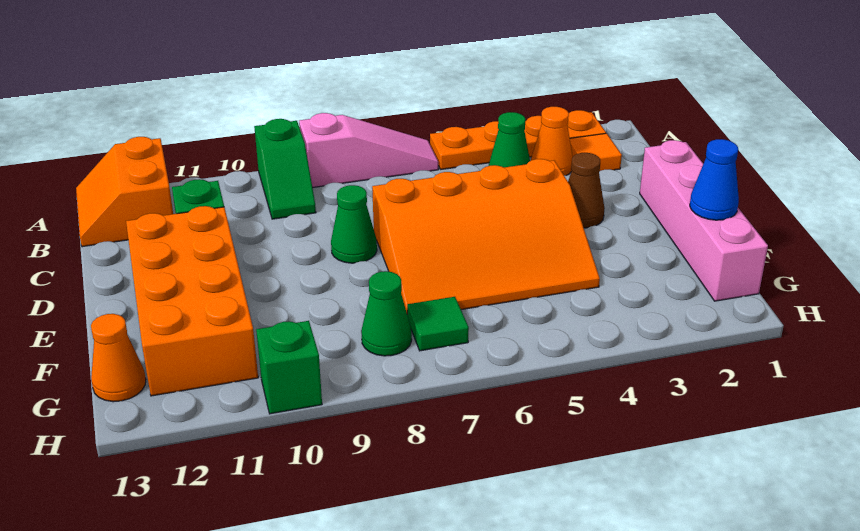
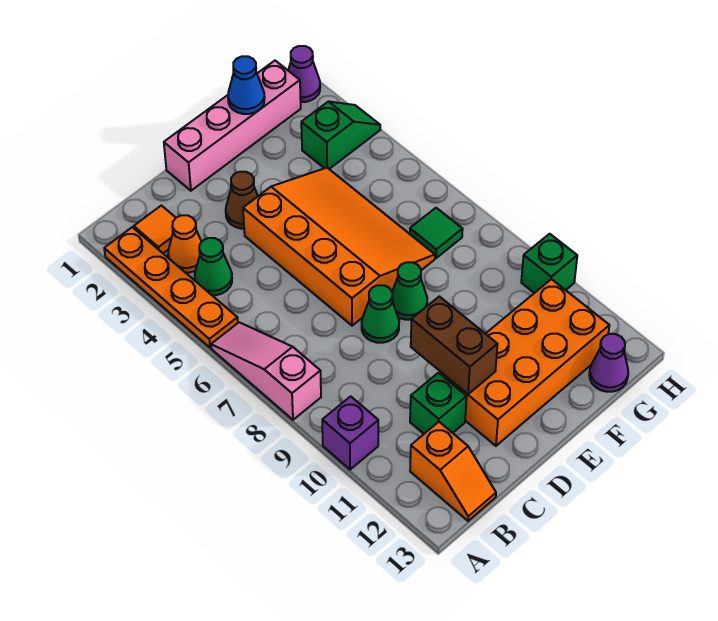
green slope A9:B9 level 1 top A -> green slope G3:H3 level 1 top G
none -> purple brick A10 level 1
orange slope A12:B13 level 1 top 12 -> orange slope B12:B13 level 1 top 12
none -> brown brick D10:D11 level 2
green cone G8 level 1 -> green cone E8 level 1
orange cone G13 level 1 -> purple cone G13 level 1
none -> purple cone H1 level 1

